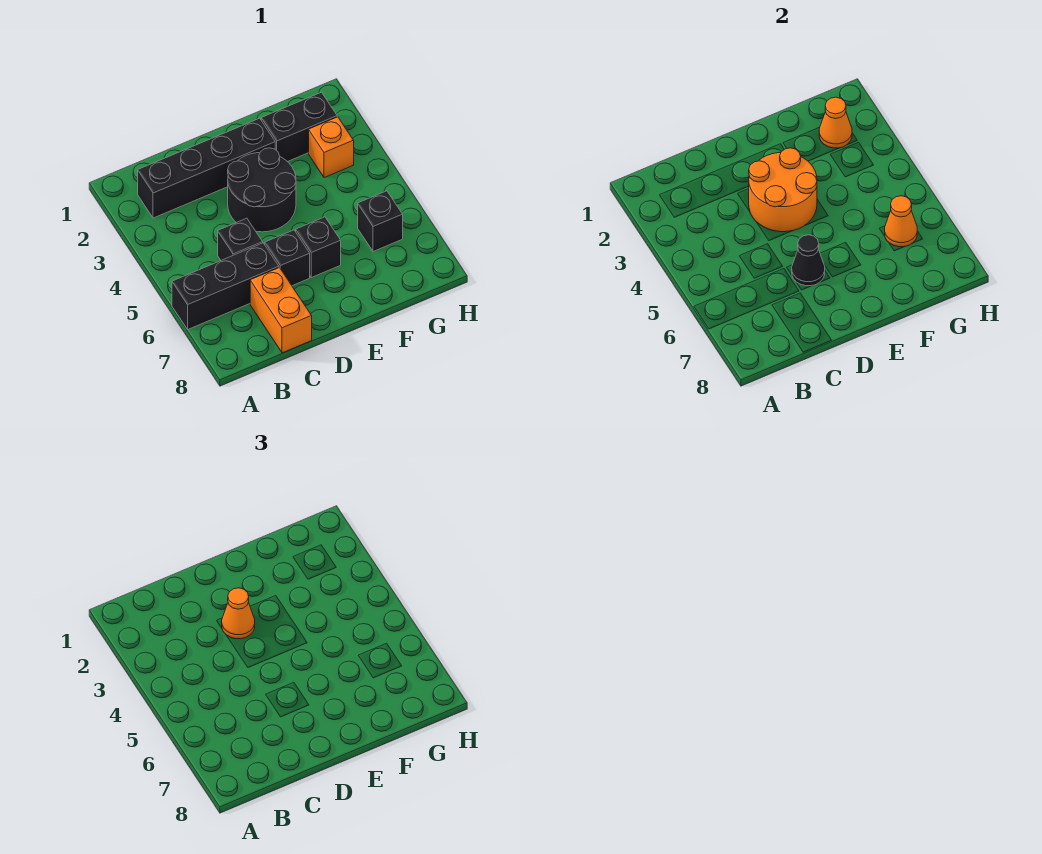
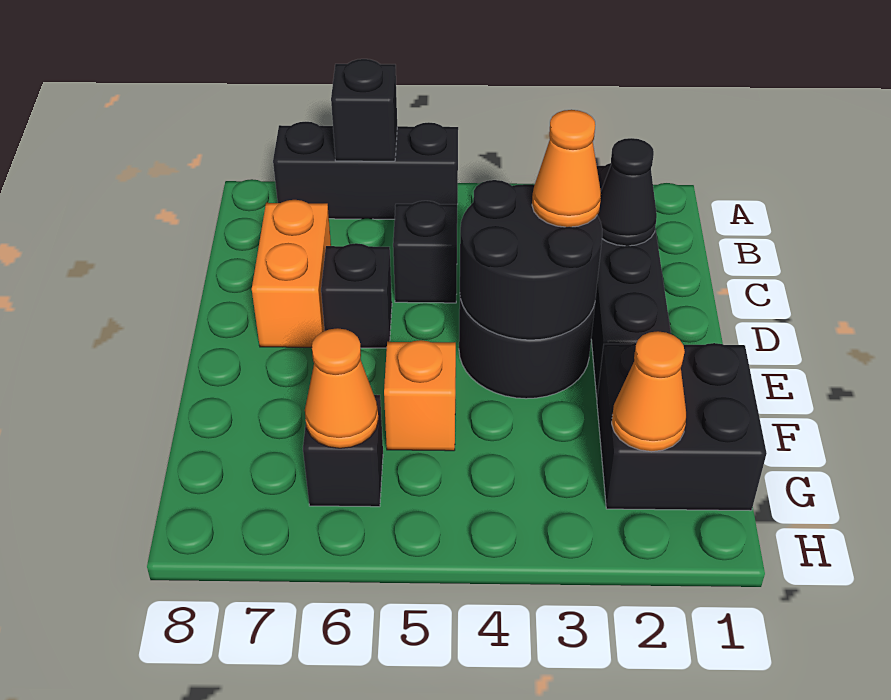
black brick A6:C6 level 1 -> black brick A5:A7 level 1
orange brick C7:C8 level 1 -> orange brick C7:D7 level 1
orange round brick D3:E4 level 2 -> black round brick D3:E4 level 2
black cone D6 level 2 -> black cone C2 level 2
black brick E6 level 1 -> black brick A6 level 2
black brick F2:G2 level 1 -> black brick F1:G2 level 1
orange brick G3 level 1 -> orange brick F5 level 1

